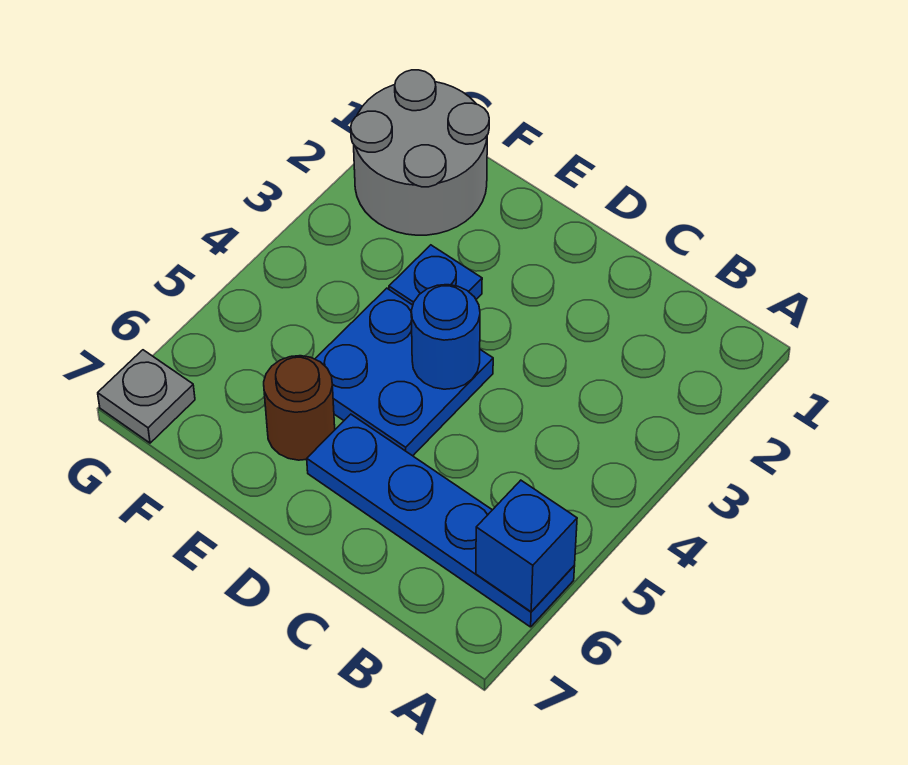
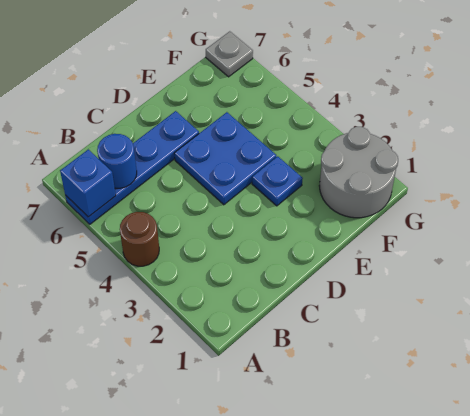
blue round brick D4 level 2 -> blue round brick B6 level 2
brown round brick E6 level 1 -> brown round brick A4 level 1

